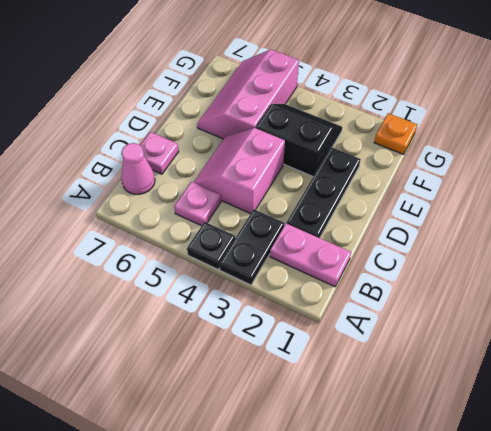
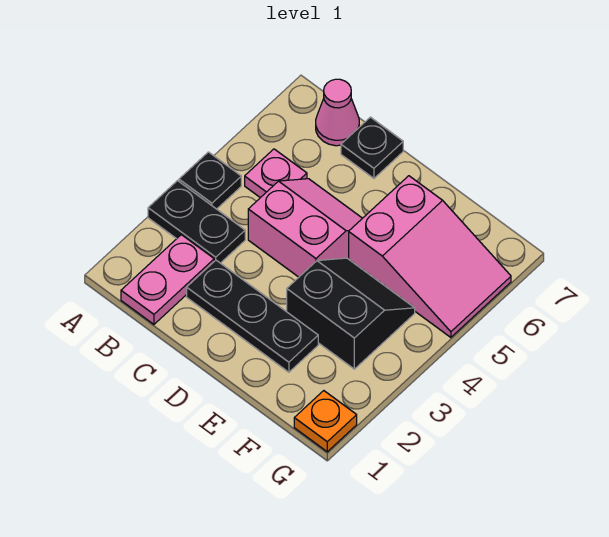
pink plate C7 level 1 -> black plate C7 level 1
black slope E3:F4 level 1 top E -> black slope E3:F4 level 1 top 3
pink slope E5:G6 level 1 top 5 -> pink slope E5:G6 level 1 top E

